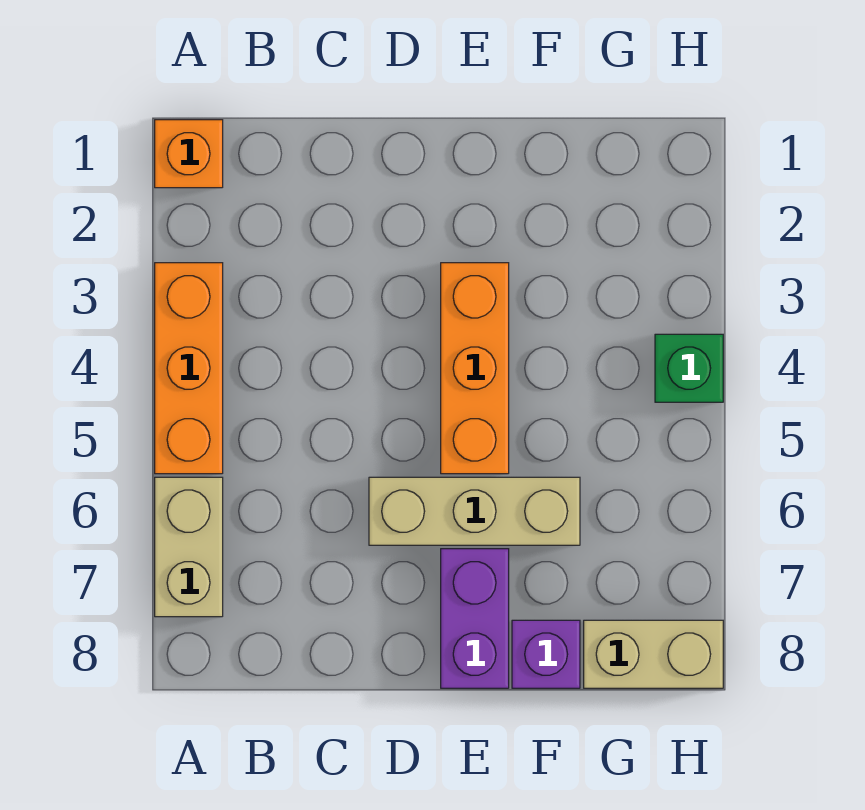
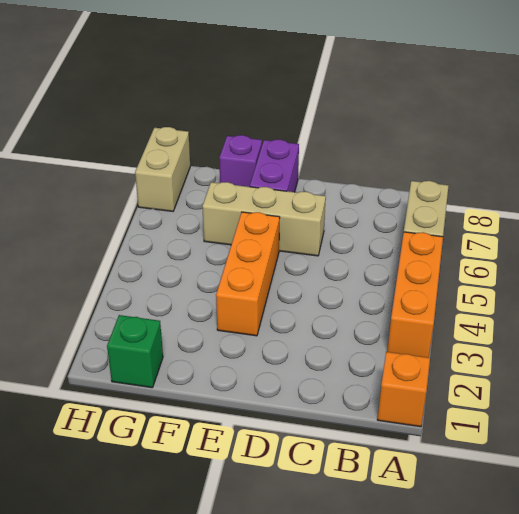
tan brick G8:H8 level 1 -> tan brick H7:H8 level 1
green brick H4 level 1 -> green brick G1 level 1

